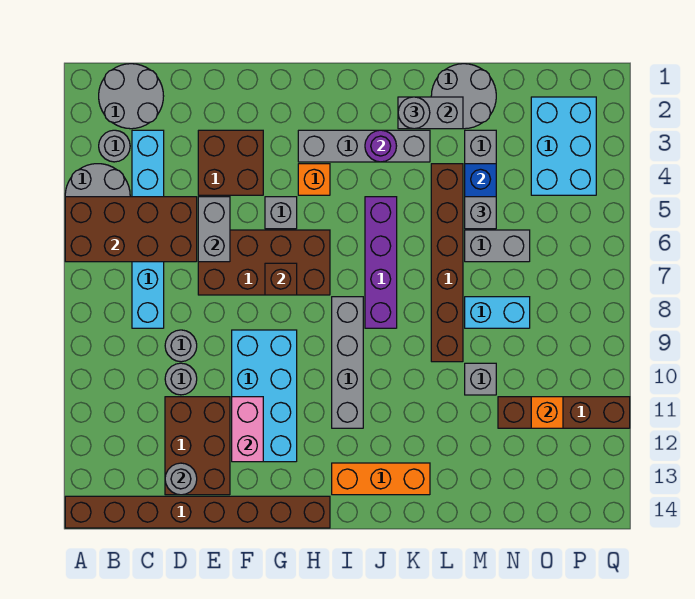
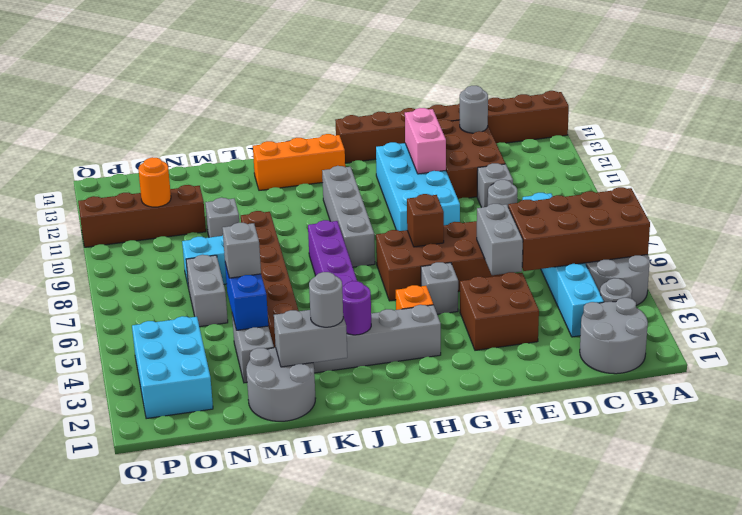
grey round brick D10 level 1 -> grey brick D10 level 1
grey brick M6:N6 level 1 -> grey brick N6:N7 level 1
orange brick O11 level 2 -> orange round brick O11 level 2

